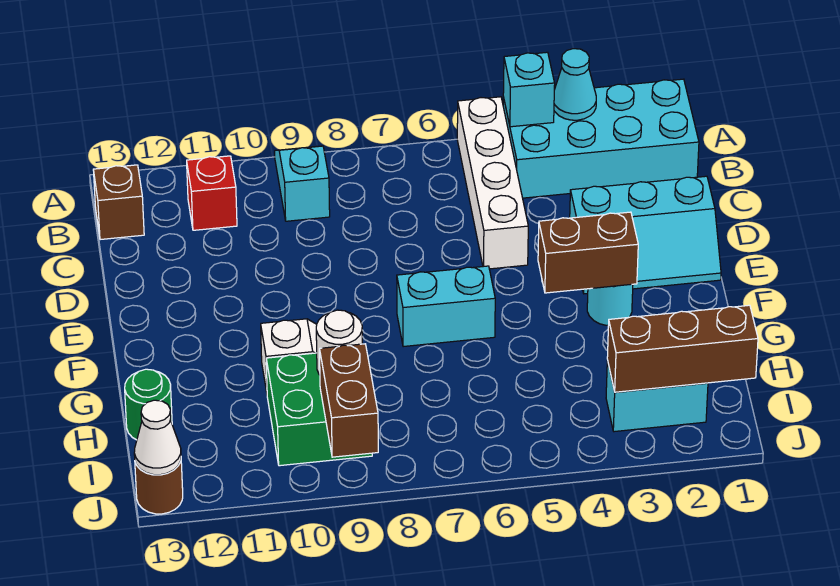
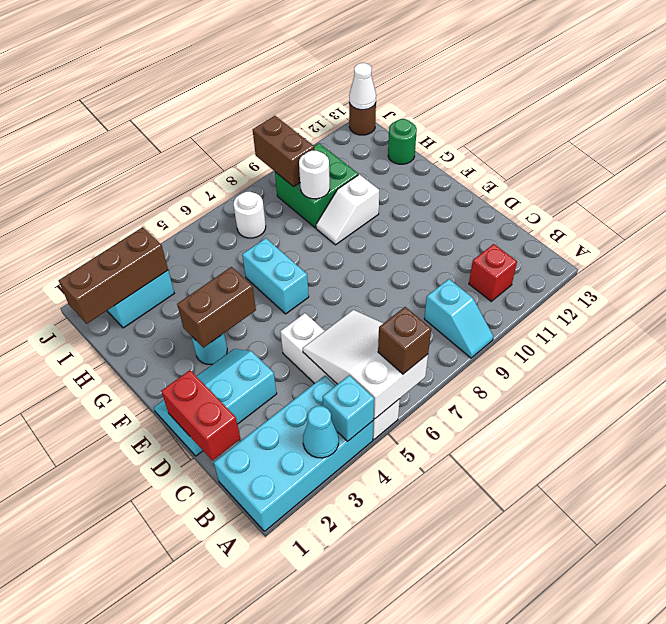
none -> white slope A5:C6 level 2 top A
brown brick B13 level 1 -> brown brick A6 level 3
none -> red brick C1:D1 level 2
cyan brick F6:F7 level 1 -> cyan brick F6:G6 level 1
none -> white round brick I7 level 1

